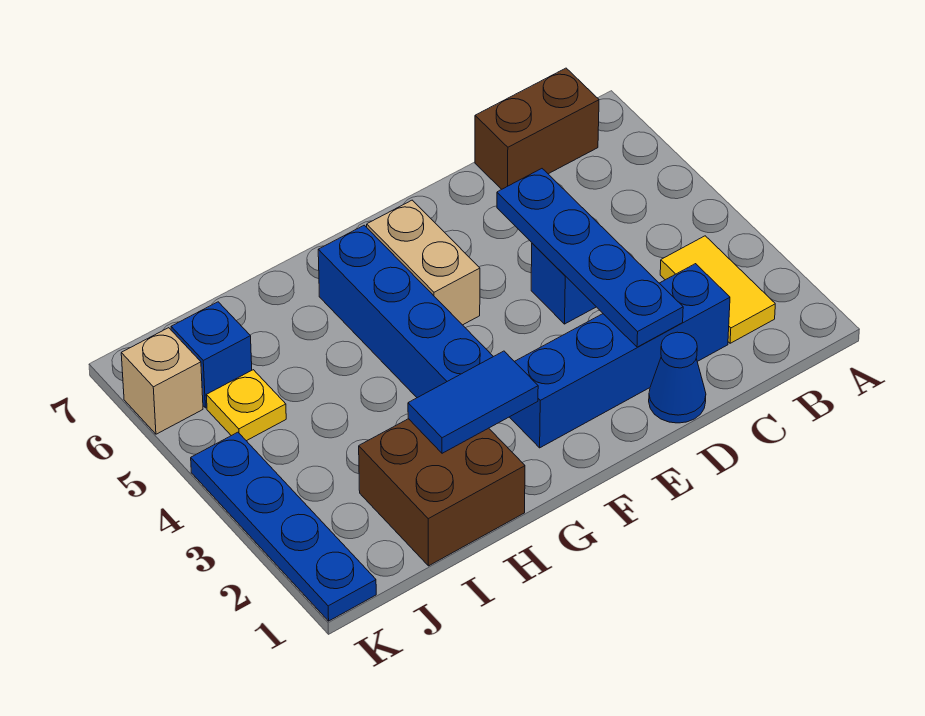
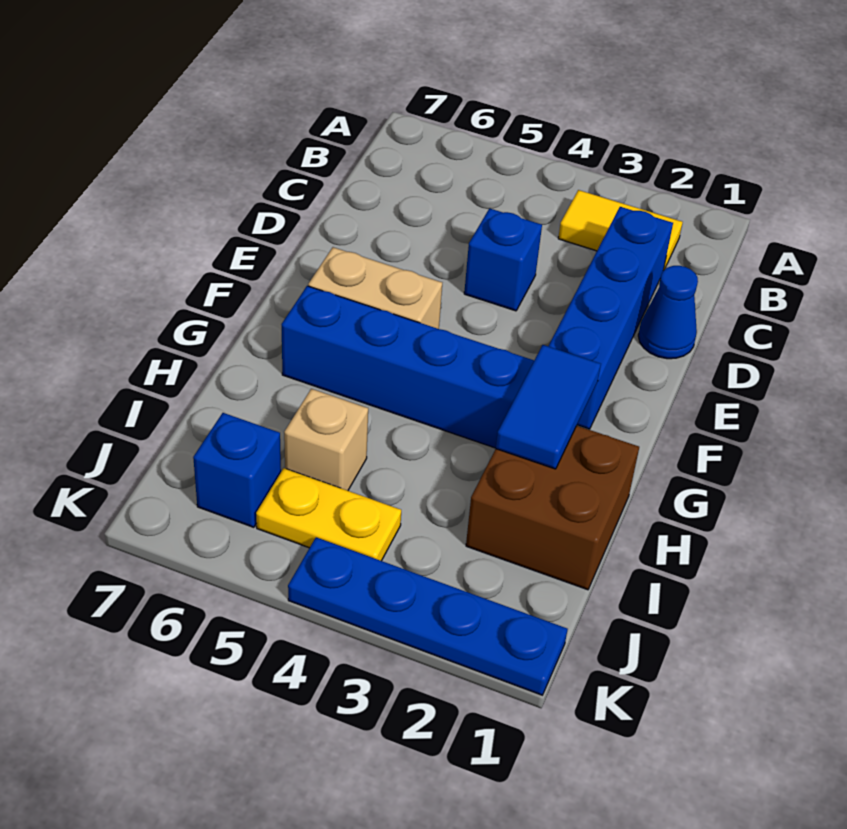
brown brick B7:C7 level 1 -> none
blue plate D2:D5 level 2 -> none
yellow plate J5 level 1 -> yellow plate J4:J5 level 1
tan brick K6 level 1 -> tan brick I5 level 1

